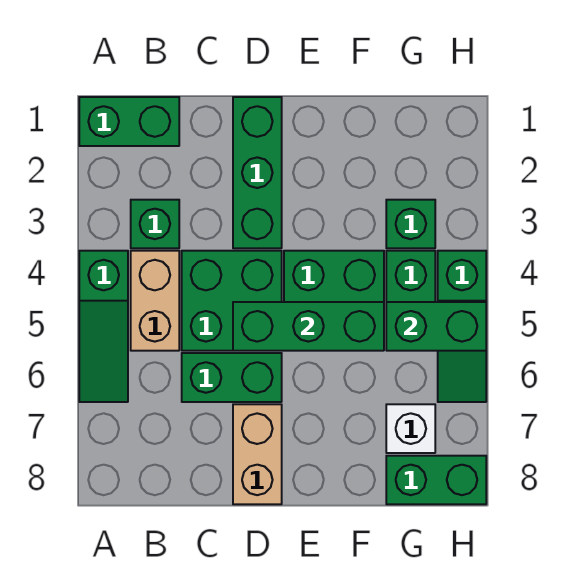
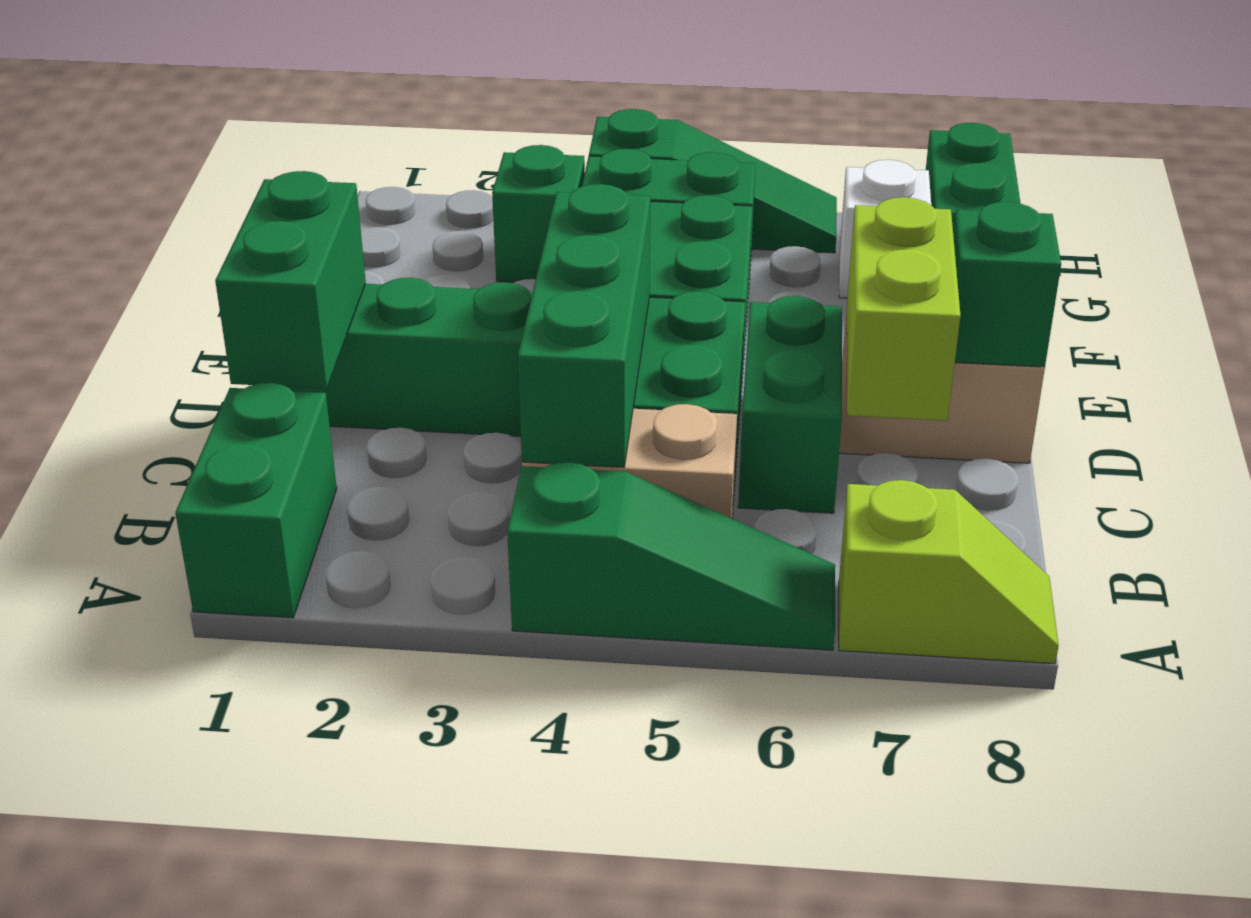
none -> lime slope A7:A8 level 1 top 7
green brick B3 level 1 -> green brick D8 level 2
none -> lime brick C7:D7 level 2
green brick D5:F5 level 2 -> green brick B4:D4 level 2
green brick G5:H5 level 2 -> green brick C1:D1 level 2

